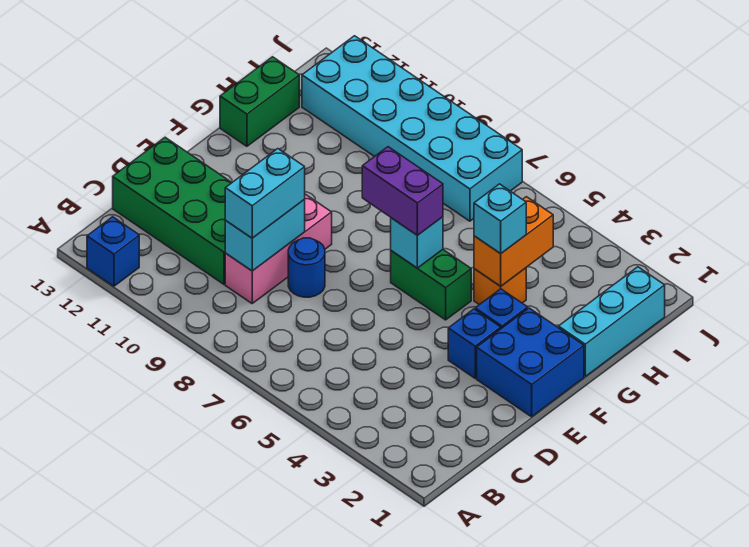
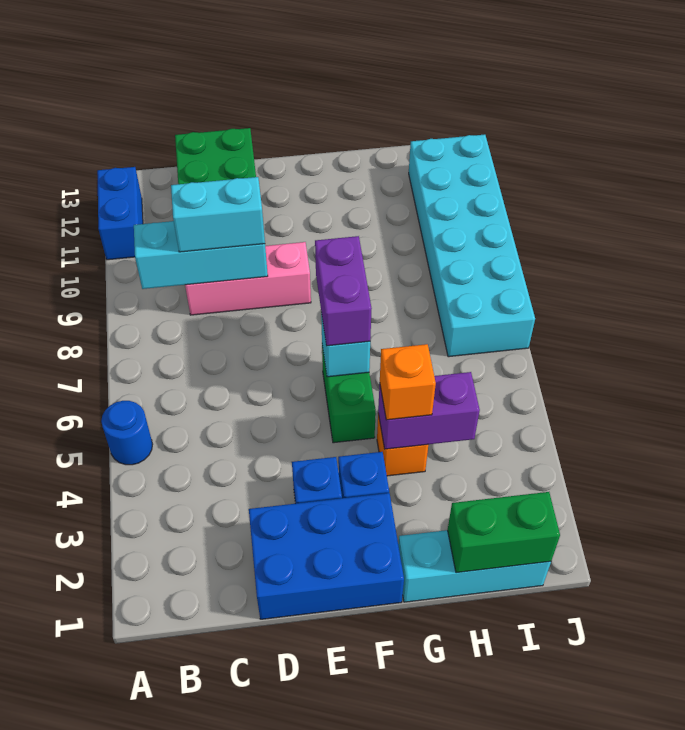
blue brick A12 level 1 -> blue brick A11:A12 level 1
cyan brick C9:D9 level 2 -> cyan brick B9:D9 level 2
blue round brick D8 level 1 -> blue round brick A5 level 1
blue brick E1:F2 level 1 -> blue brick D1:F2 level 1
orange brick G4:H4 level 2 -> purple brick G4:H4 level 2
cyan brick G4 level 3 -> orange brick G4 level 3
green brick G13:H13 level 1 -> green brick H1:I1 level 2

